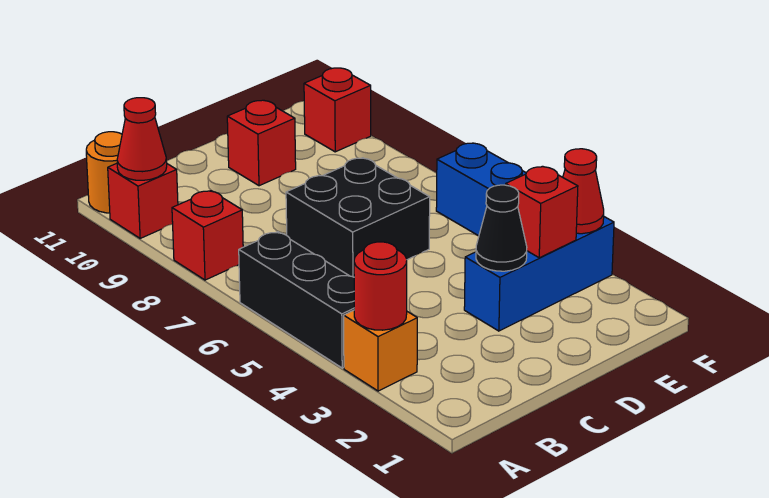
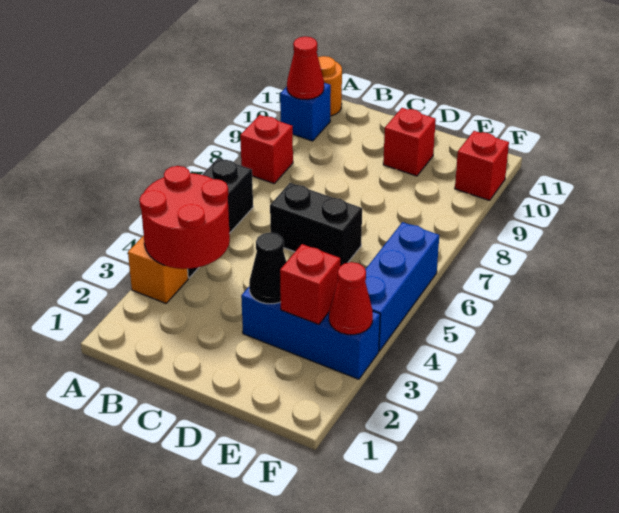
red round brick A3 level 2 -> red round brick A3:B4 level 2
red brick A10 level 1 -> blue brick A10 level 1
black brick C6:D7 level 1 -> black brick C6:D6 level 1

